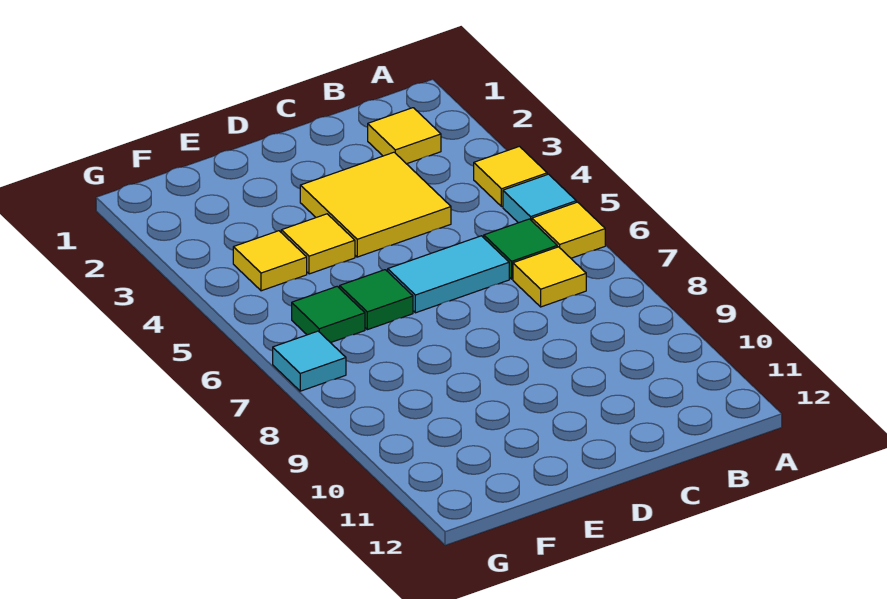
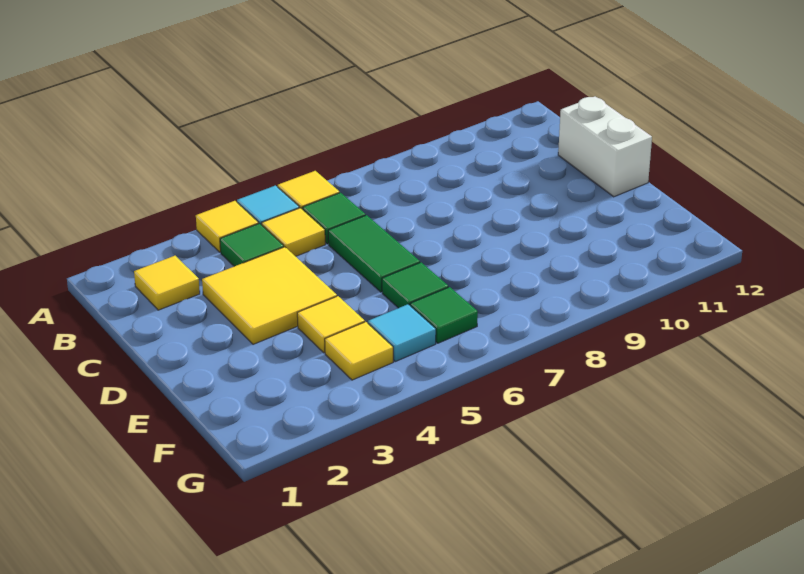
none -> green tile B4 level 1
yellow tile B7 level 1 -> yellow tile B5 level 1
cyan tile C6:D6 level 1 -> green tile C6:D6 level 1
none -> white brick C12:D12 level 1
cyan tile G7 level 1 -> cyan tile F5 level 1

